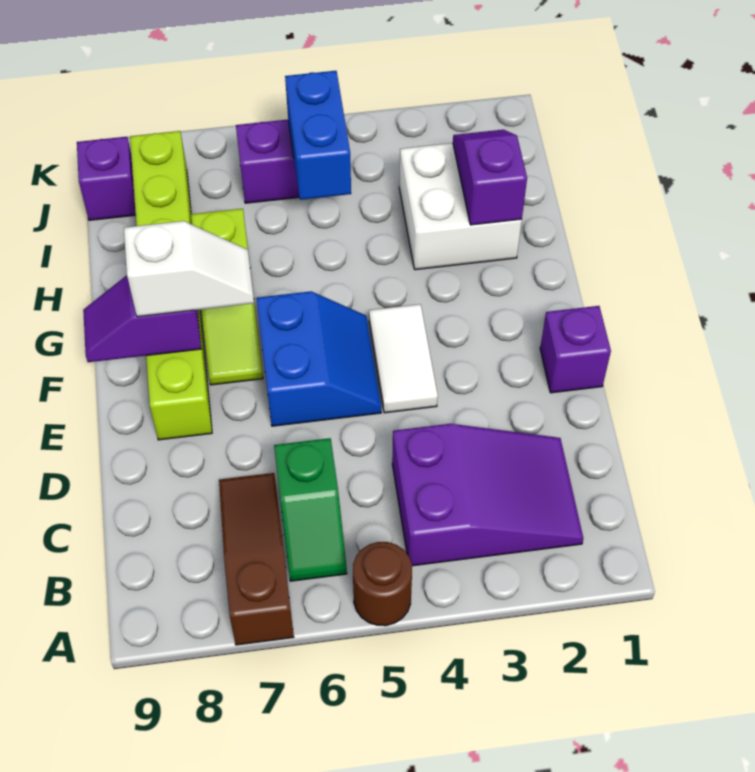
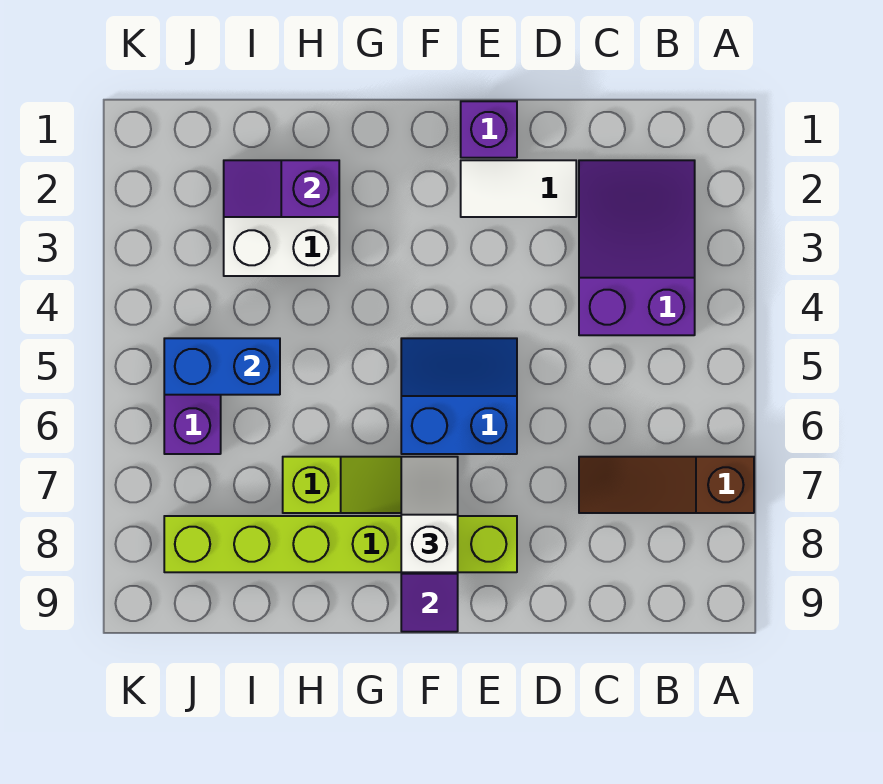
brown round brick A5 level 1 -> none
green slope B6:C6 level 1 top C -> none
white tile E4:F4 level 1 -> white tile D2:E2 level 1
purple brick J9 level 1 -> none

